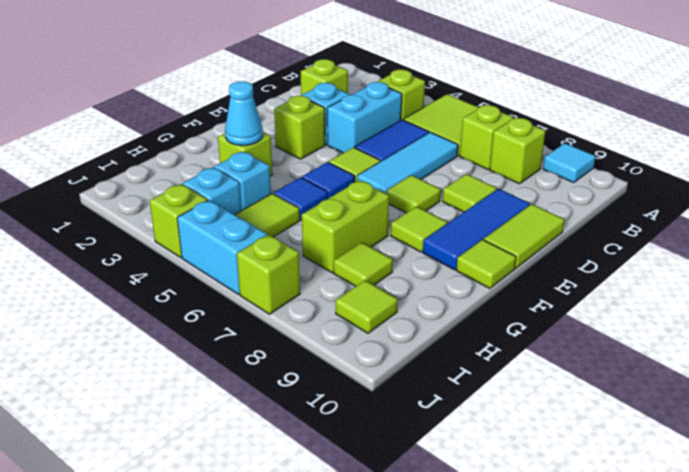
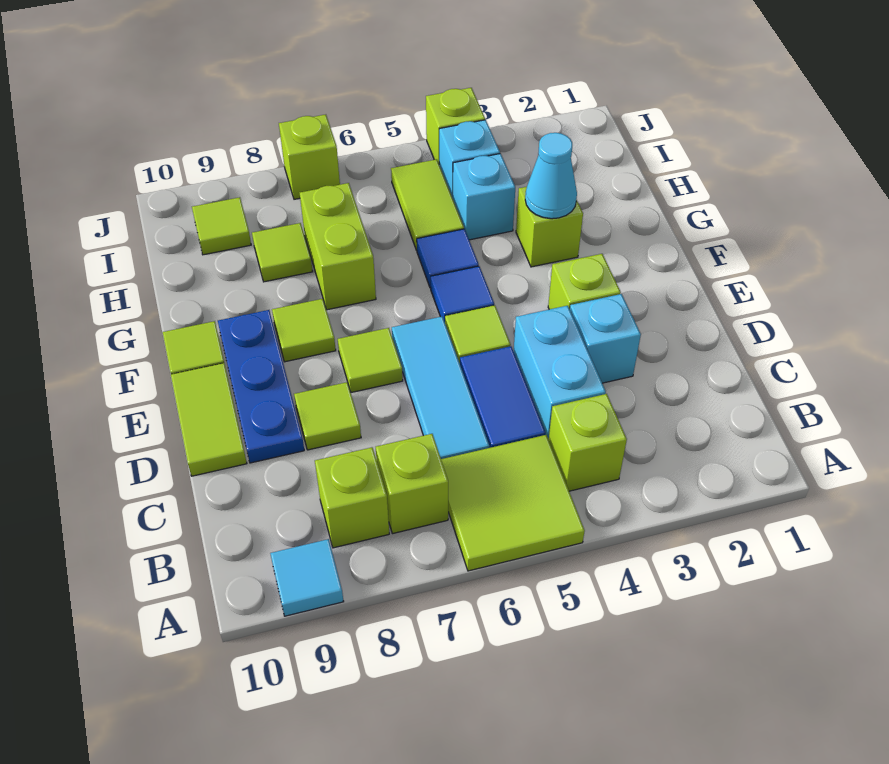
lime brick C2 level 1 -> none
blue tile D9:F9 level 1 -> blue plate D9:F9 level 1
cyan brick J5:J6 level 1 -> none

